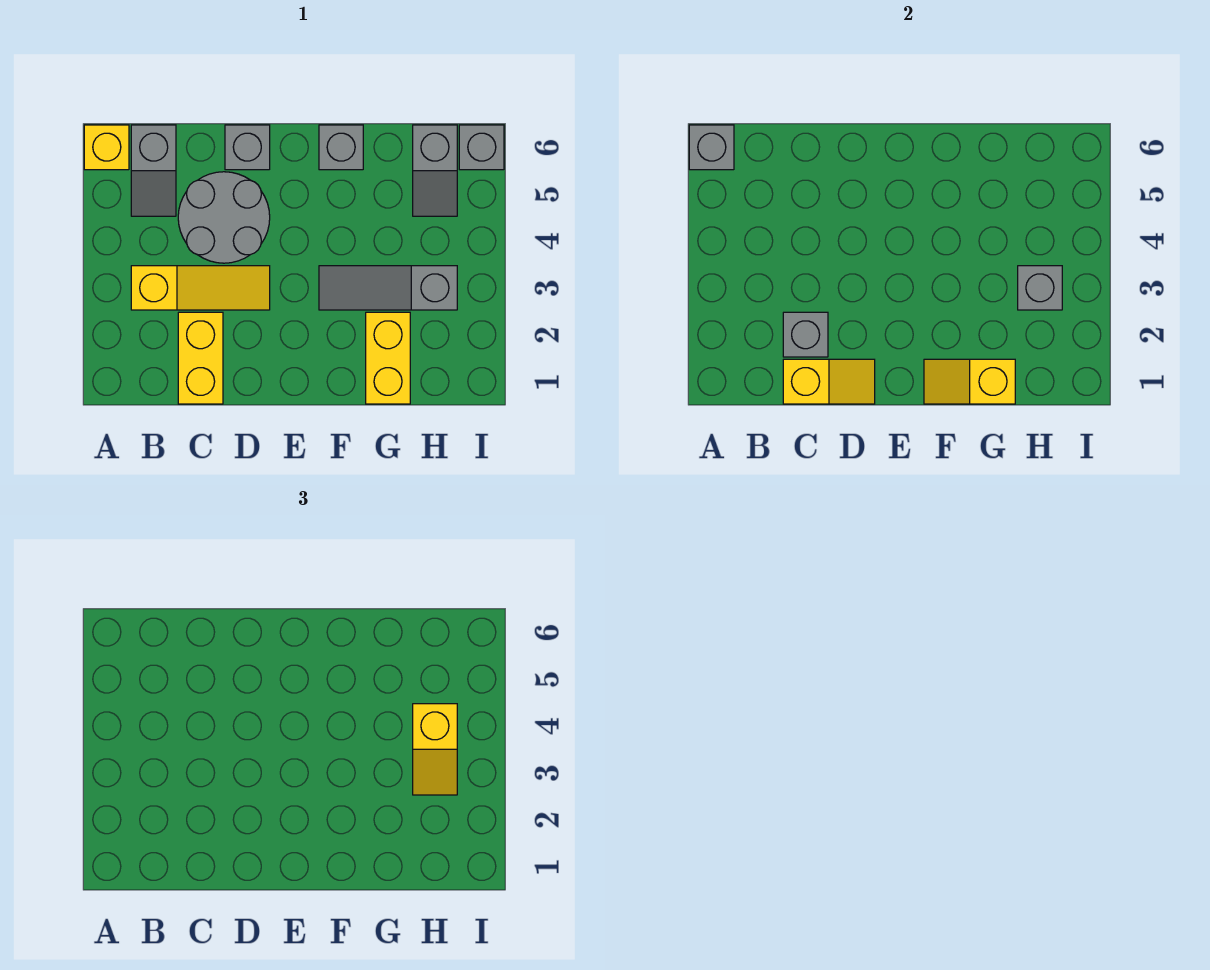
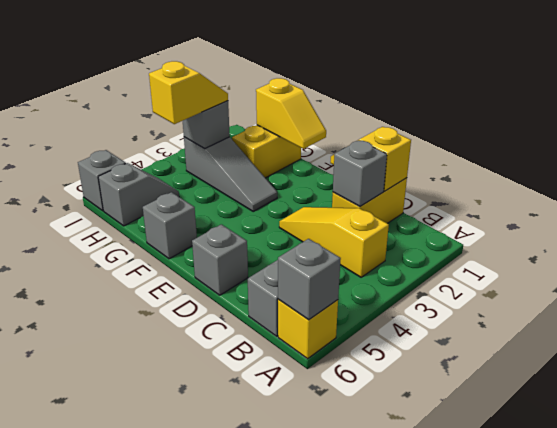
grey round brick C4:D5 level 1 -> none

